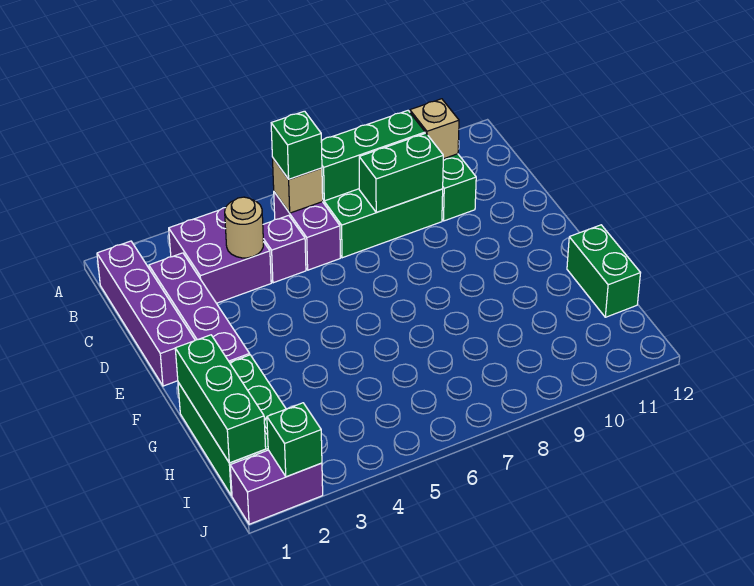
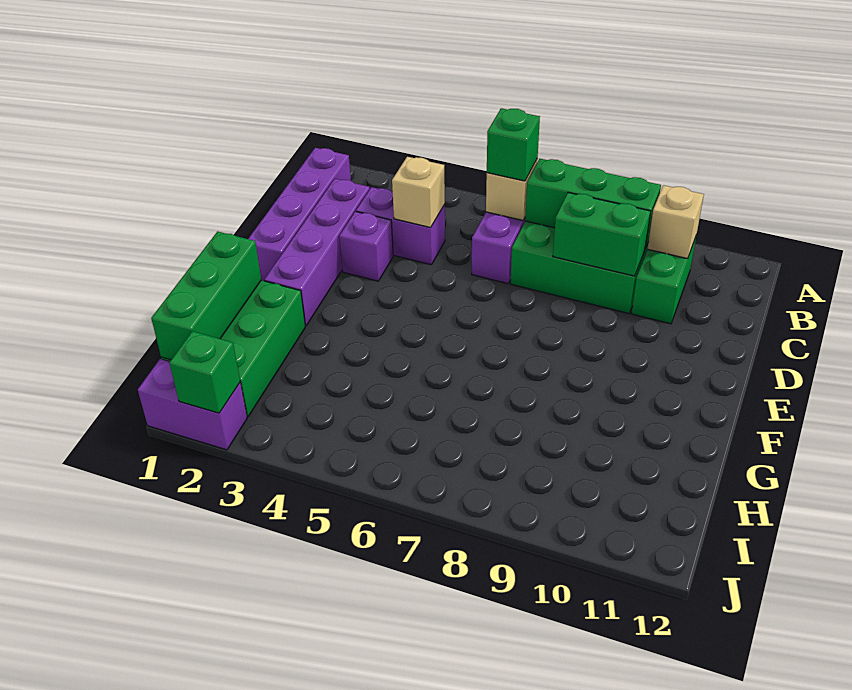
purple brick B3:C4 level 1 -> purple brick C3:C4 level 1
tan round brick C4 level 2 -> tan brick C4 level 2
purple brick C5 level 1 -> purple brick D3 level 1
green brick G12:H12 level 1 -> none

